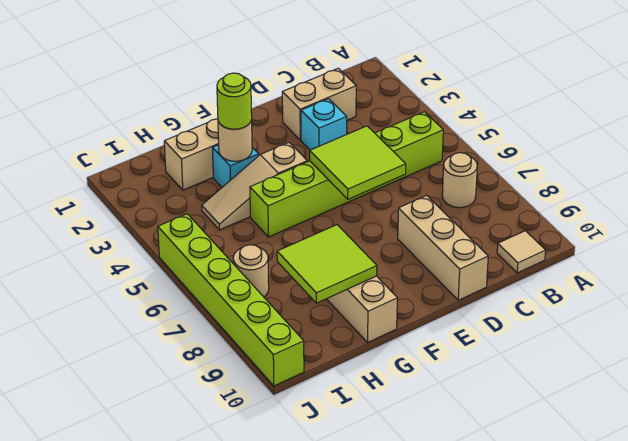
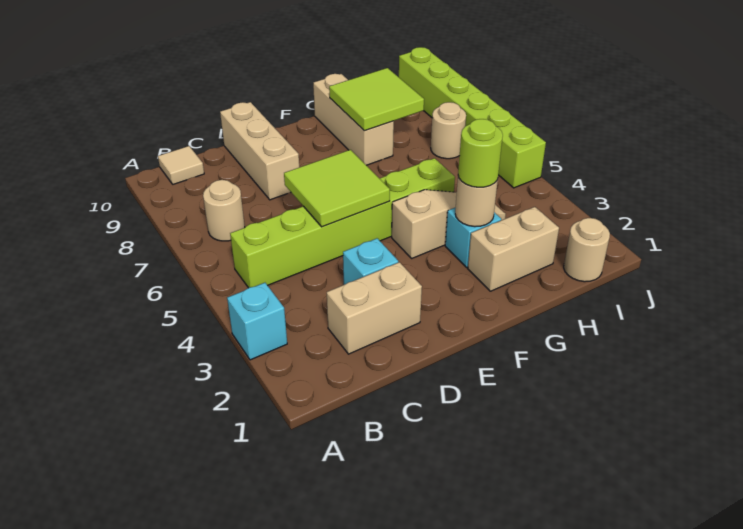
none -> cyan brick A3 level 1
none -> tan round brick I1 level 1

